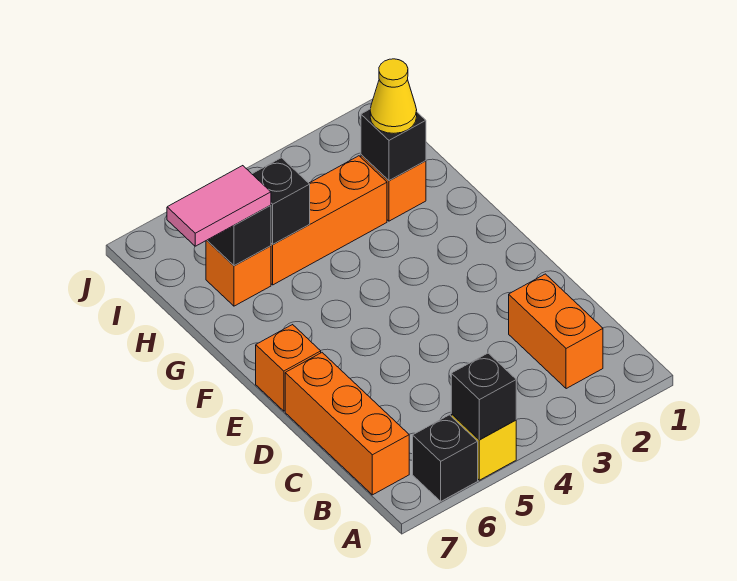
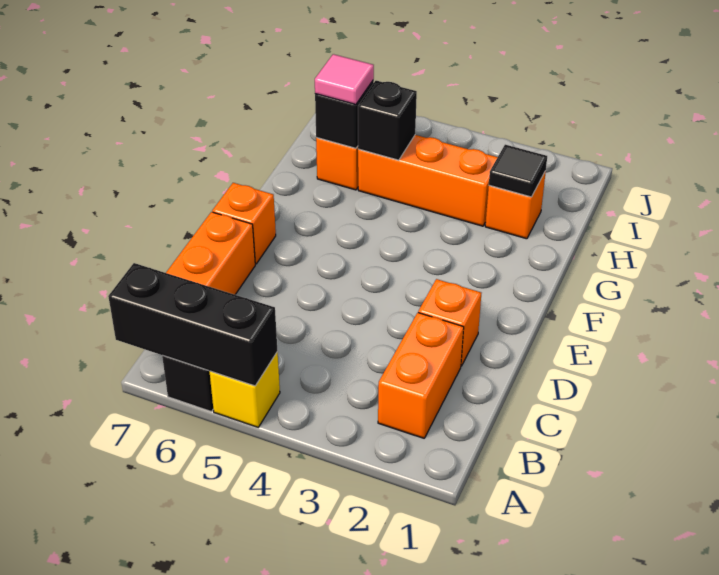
black brick A5 level 2 -> black brick A5:A7 level 2
none -> orange brick D2 level 1
black brick H2 level 2 -> black tile H2 level 2
yellow cone H2 level 3 -> none
pink tile H6:H7 level 3 -> pink tile H6 level 3

